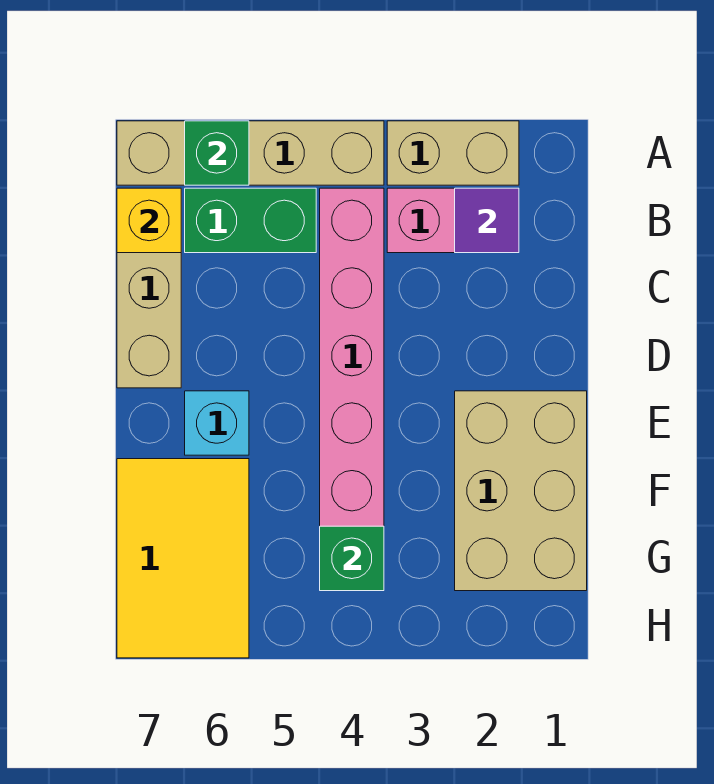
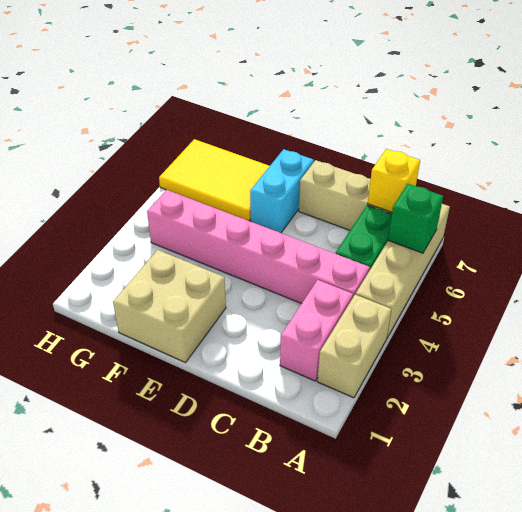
purple tile B2 level 2 -> none
tan brick E1:G2 level 1 -> tan brick E1:F2 level 1
cyan brick E6 level 1 -> cyan brick E6:E7 level 1
green brick G4 level 2 -> none

